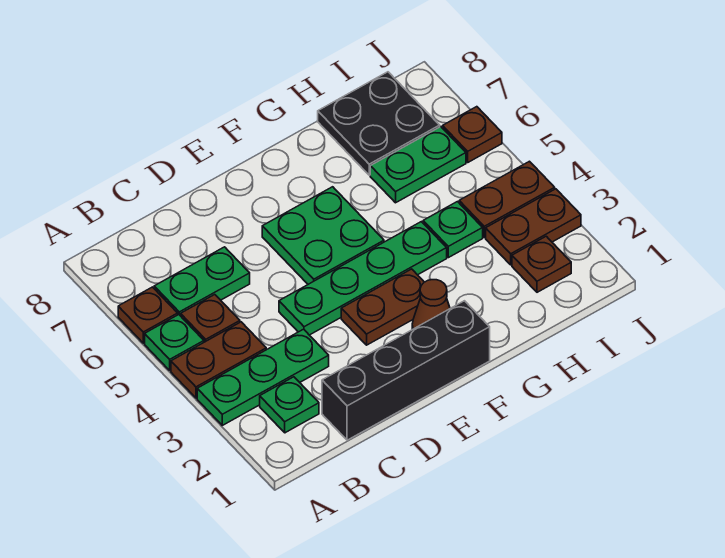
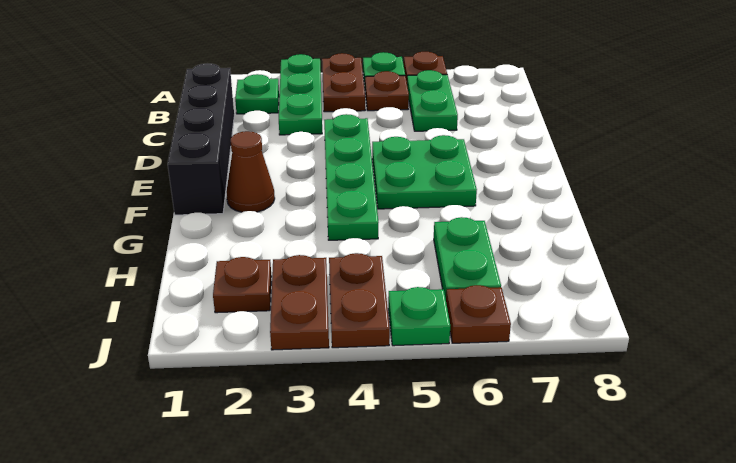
brown plate E3:F3 level 1 -> none
green plate H4 level 1 -> green plate J5 level 1
black plate H7:I8 level 1 -> none

